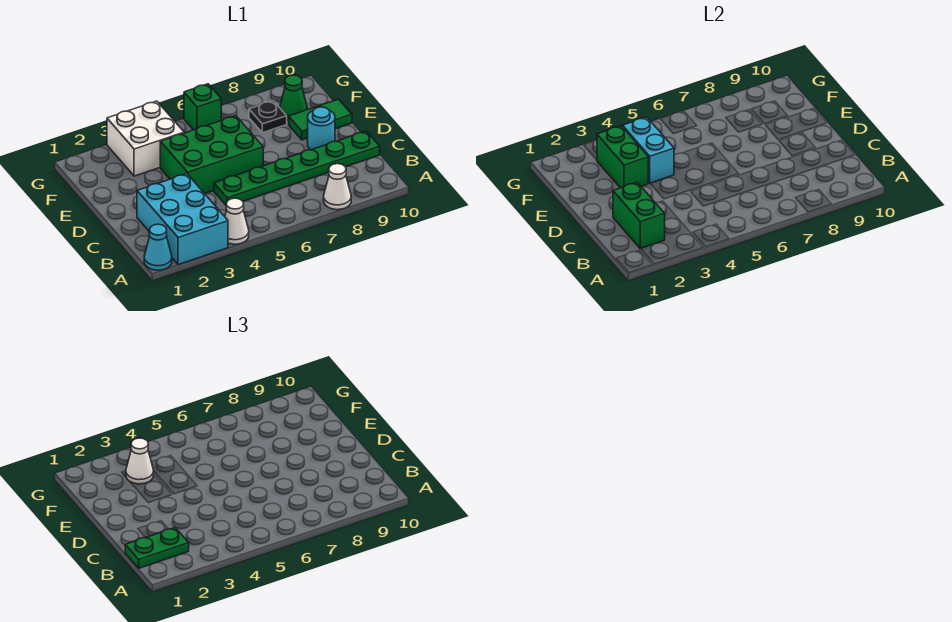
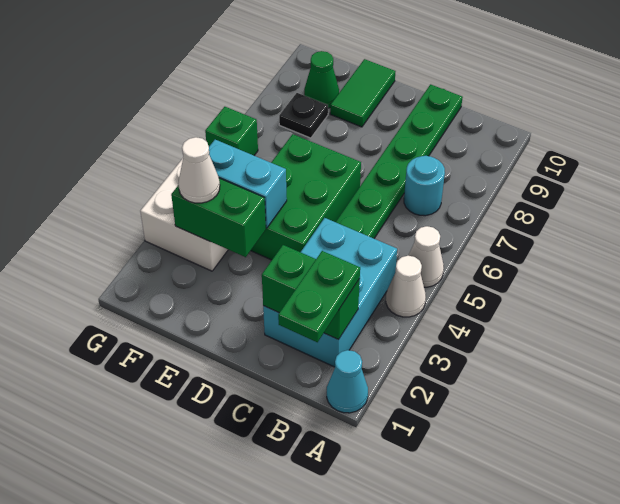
cyan brick A2:C3 level 1 -> cyan brick B2:C4 level 1
white cone A8 level 1 -> white cone A5 level 1
cyan round brick D9 level 1 -> cyan round brick B7 level 1

